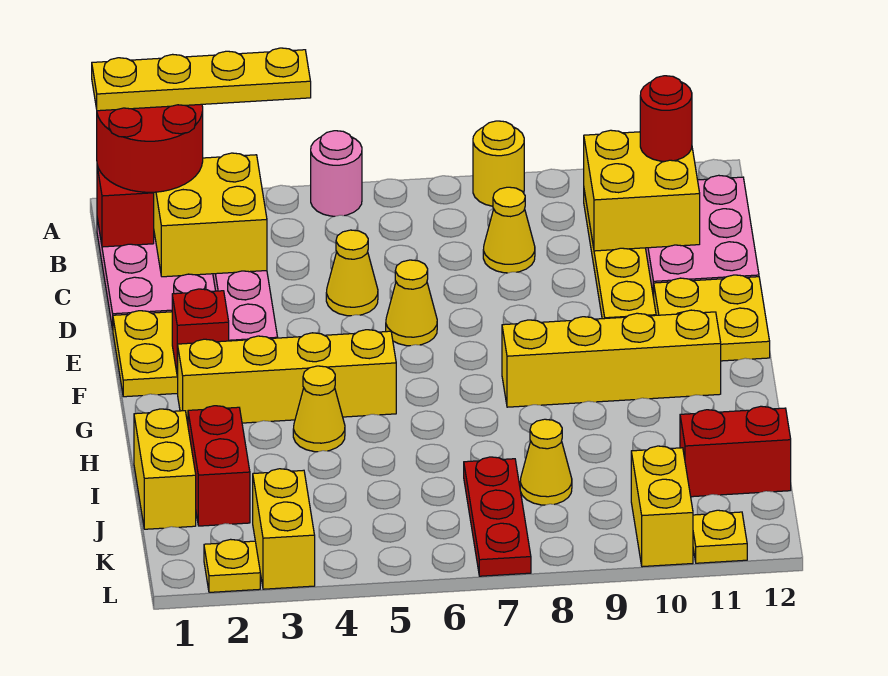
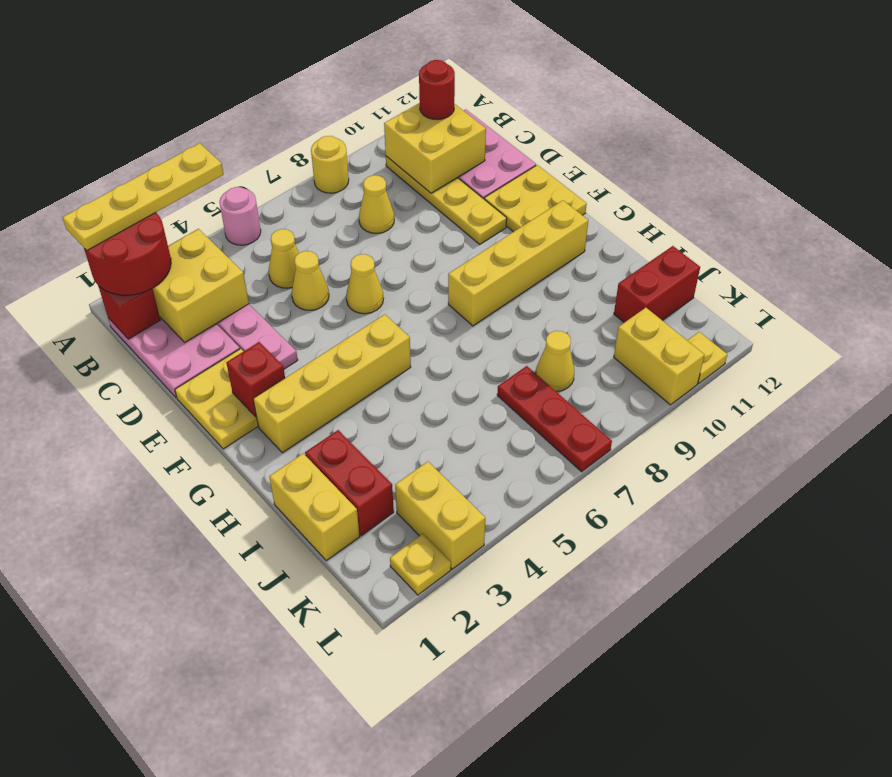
yellow cone H4 level 1 -> yellow cone C5 level 1

